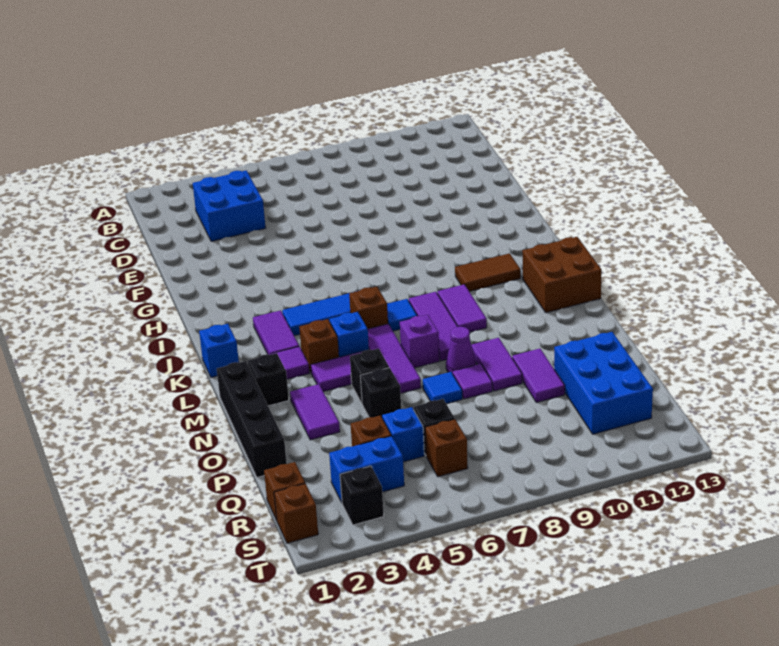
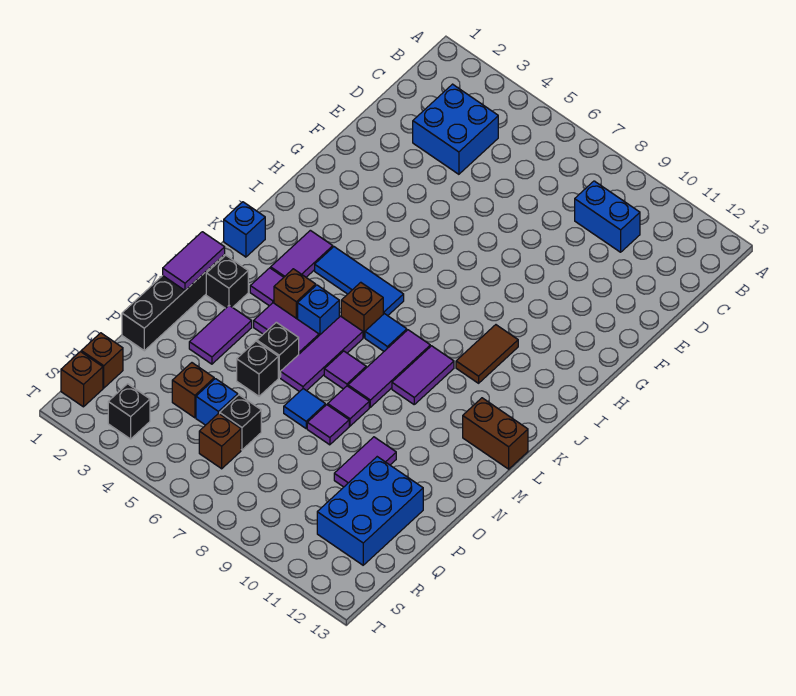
brown tile J10:J11 level 1 -> brown tile I10:J10 level 1
brown brick K12:L13 level 1 -> brown brick L12:L13 level 1
purple brick M7 level 1 -> purple tile M7 level 1
purple cone N8 level 1 -> purple tile N8 level 1
purple tile N9:O9 level 1 -> purple tile M1:N1 level 2
blue brick R3:R4 level 1 -> blue brick C9:C10 level 1

